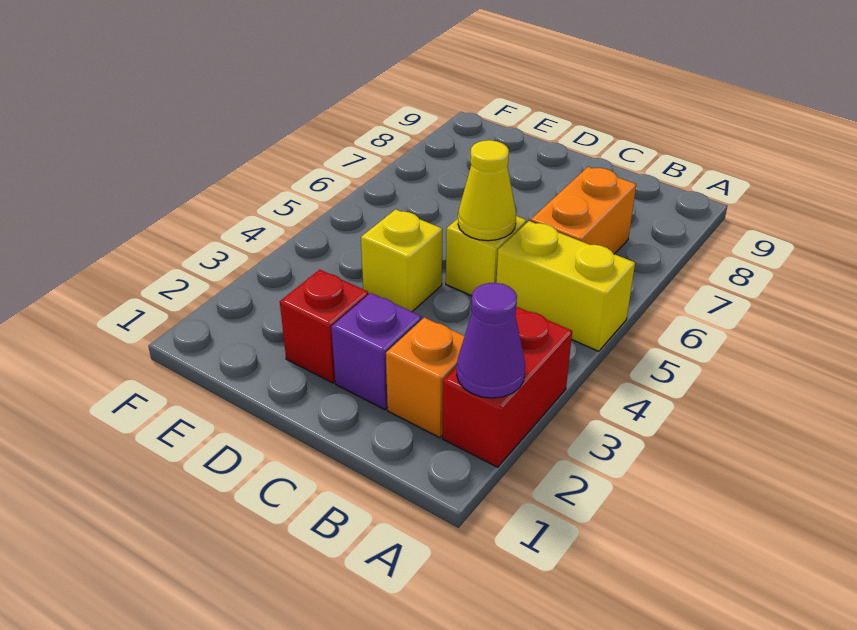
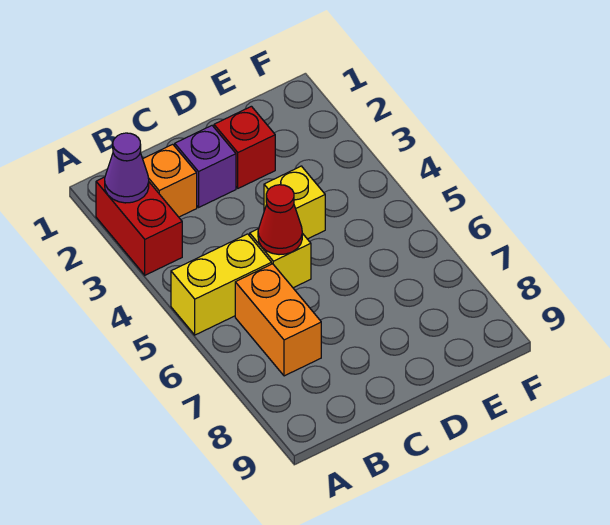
yellow cone C5 level 2 -> red cone C5 level 2

